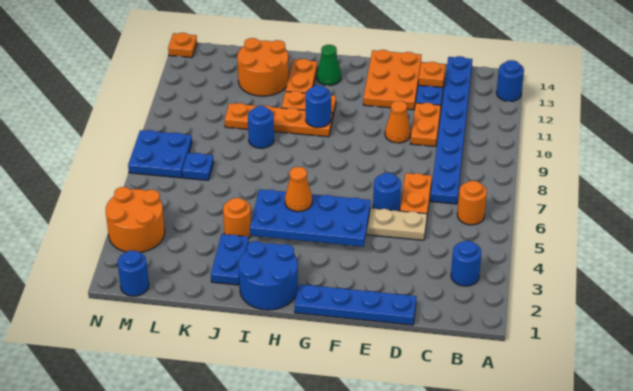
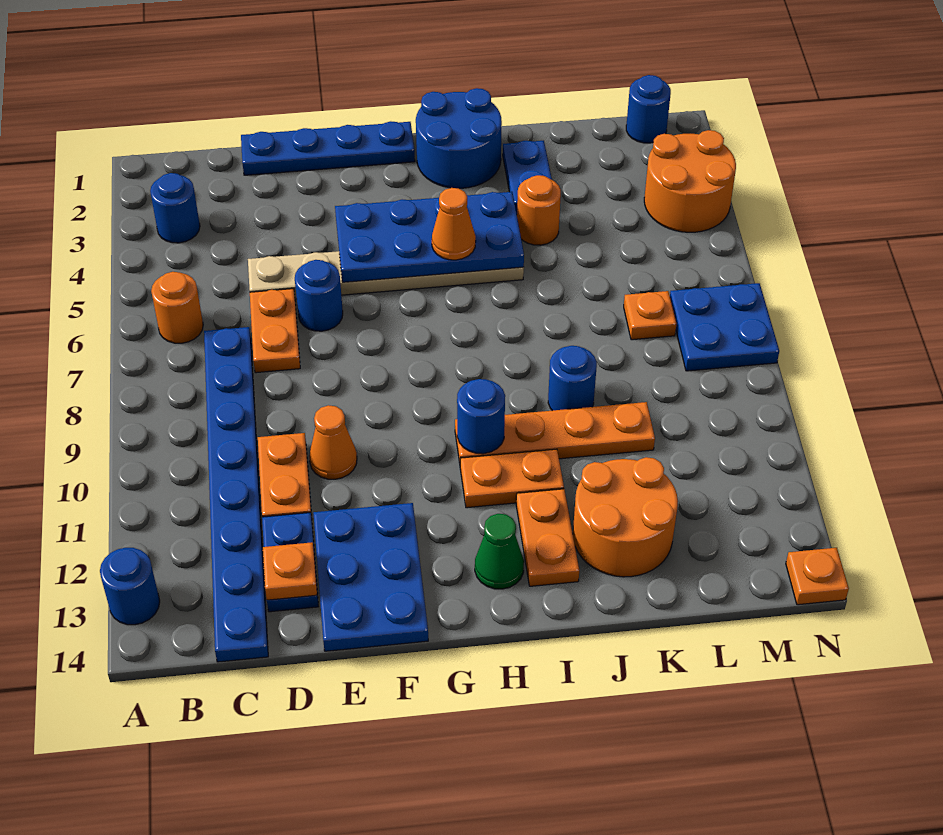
orange plate E12:F14 level 1 -> blue plate E12:F14 level 1
blue plate L7 level 1 -> orange plate L7 level 1

